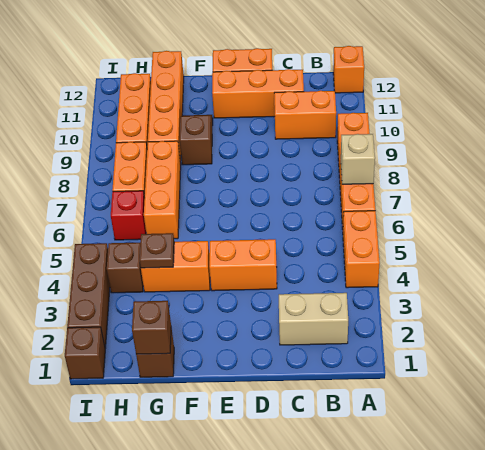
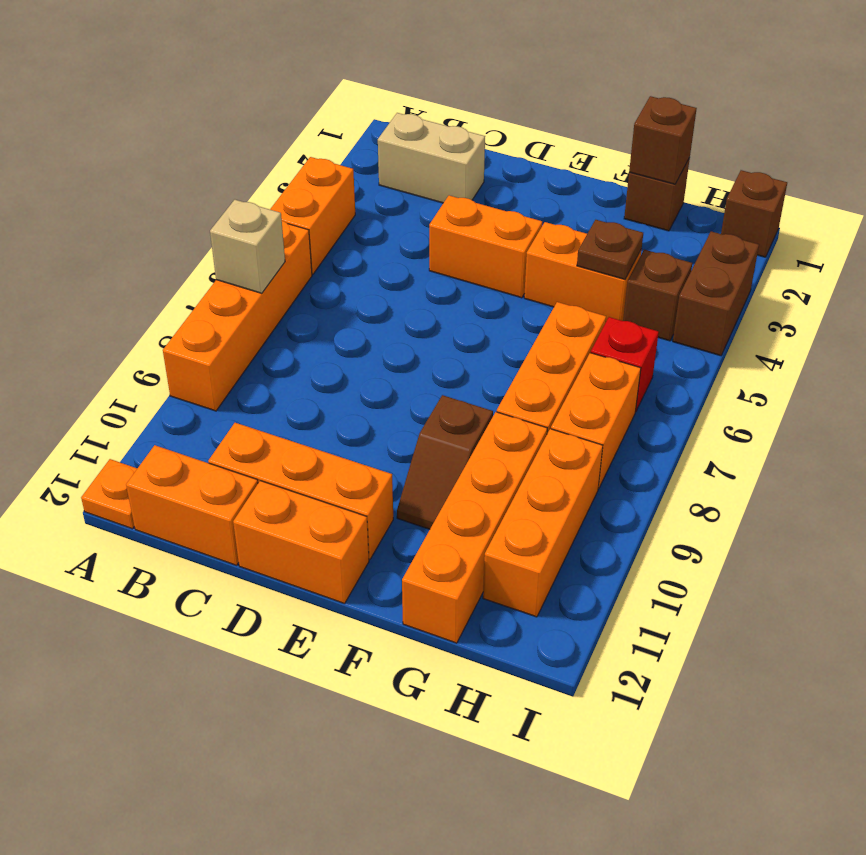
orange brick A12 level 1 -> orange plate A12 level 1
orange brick B10:C10 level 1 -> orange brick B12:C12 level 1
brown brick I2:I4 level 1 -> brown brick I3:I4 level 1

